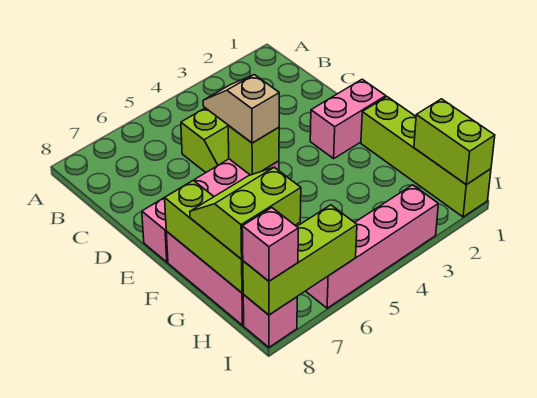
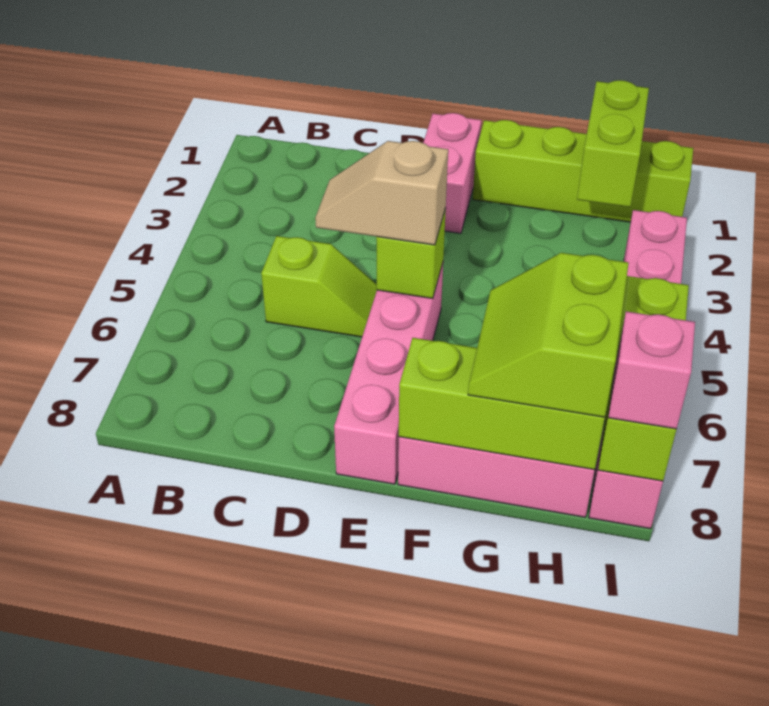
lime brick H1:I1 level 2 -> lime brick H1:H2 level 2

